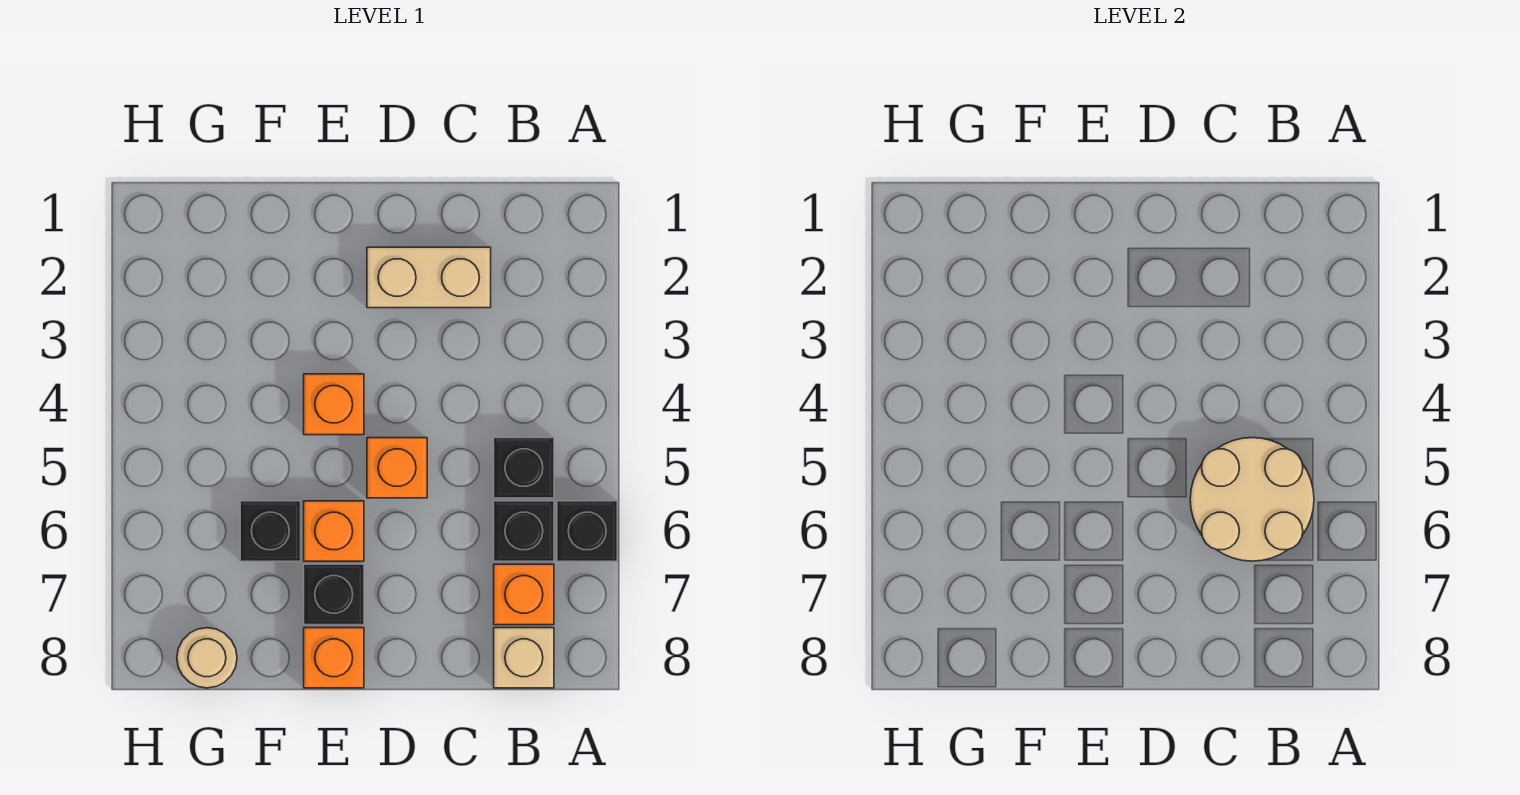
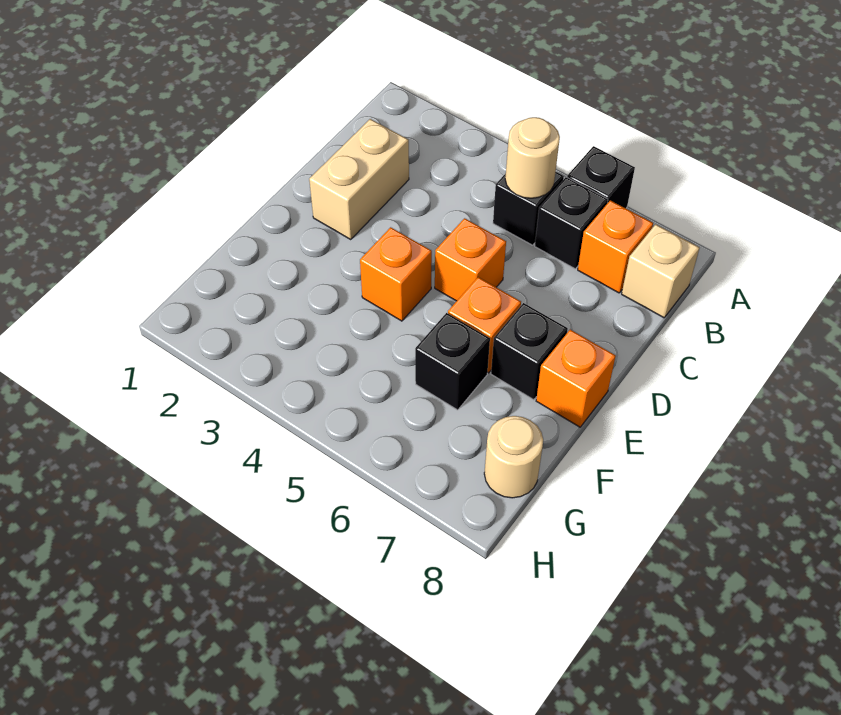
tan round brick B5:C6 level 2 -> tan round brick B5 level 2

